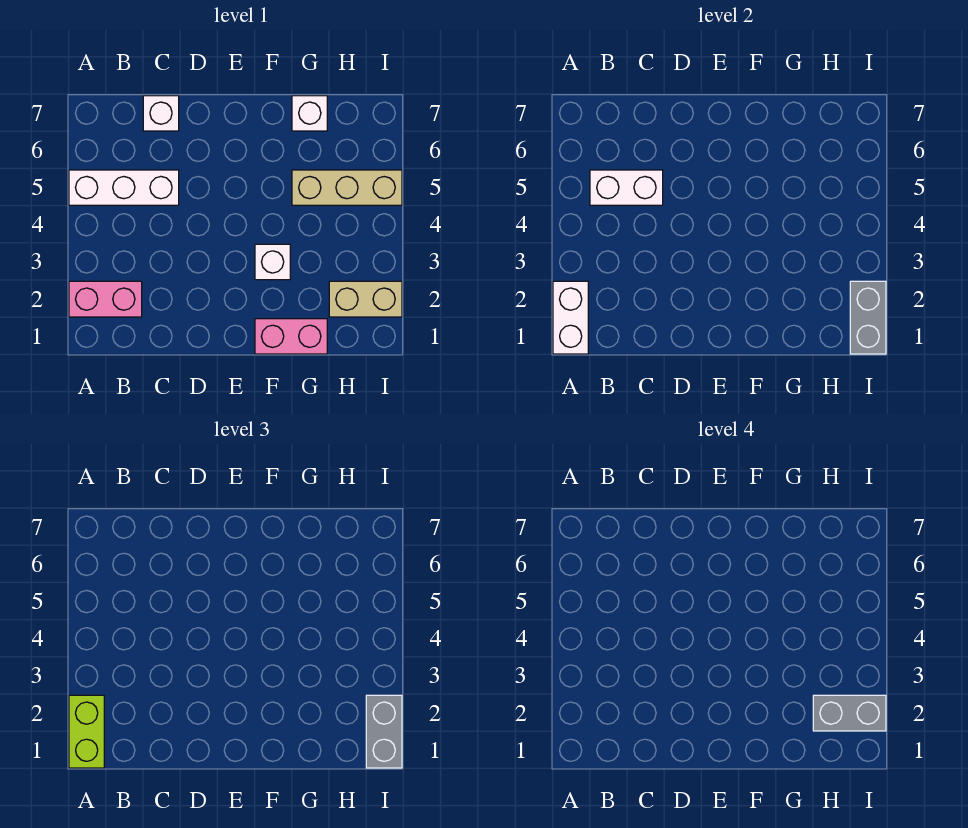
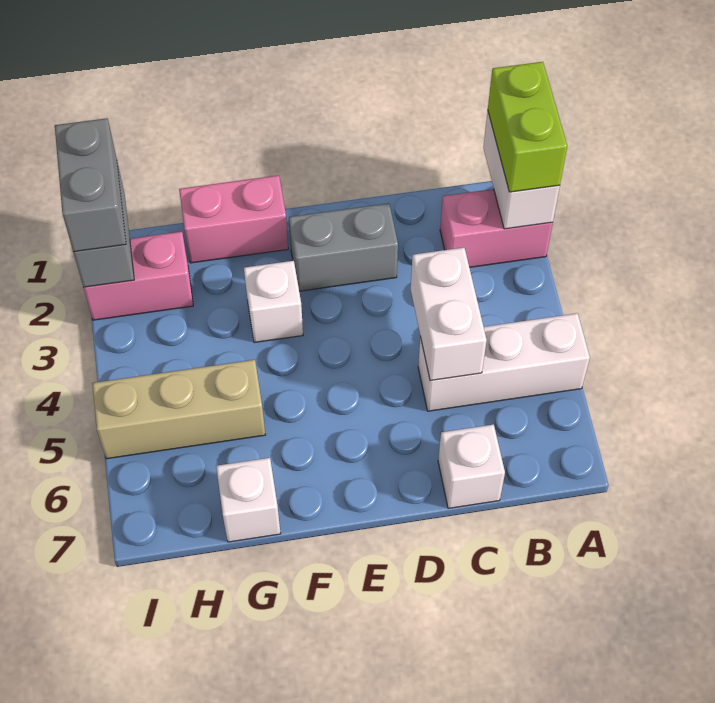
white brick B5:C5 level 2 -> white brick C4:C5 level 2
tan brick H2:I2 level 1 -> pink brick H2:I2 level 1
grey brick H2:I2 level 4 -> grey brick D2:E2 level 1

